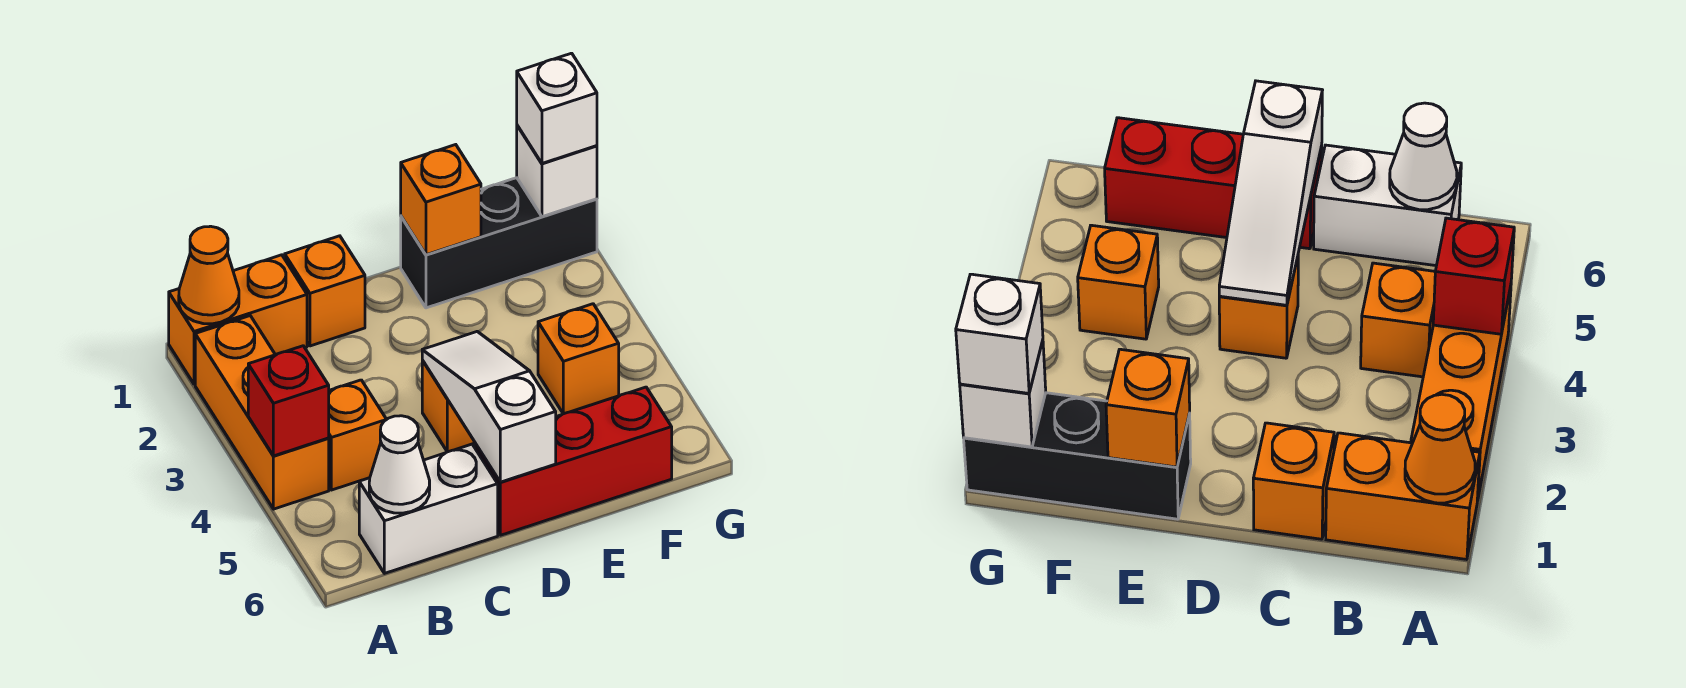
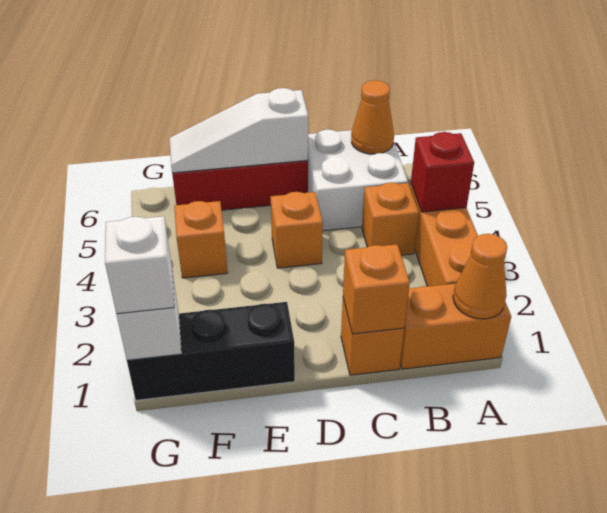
white brick B6:C6 level 1 -> white brick B5:C6 level 1
white cone B6 level 2 -> orange cone B6 level 2
white slope D4:D6 level 2 top 6 -> white slope D6:F6 level 2 top D
orange brick E1 level 2 -> orange brick C1 level 2

